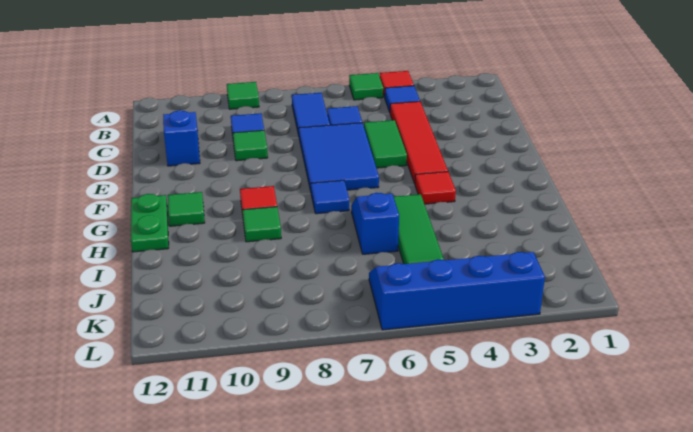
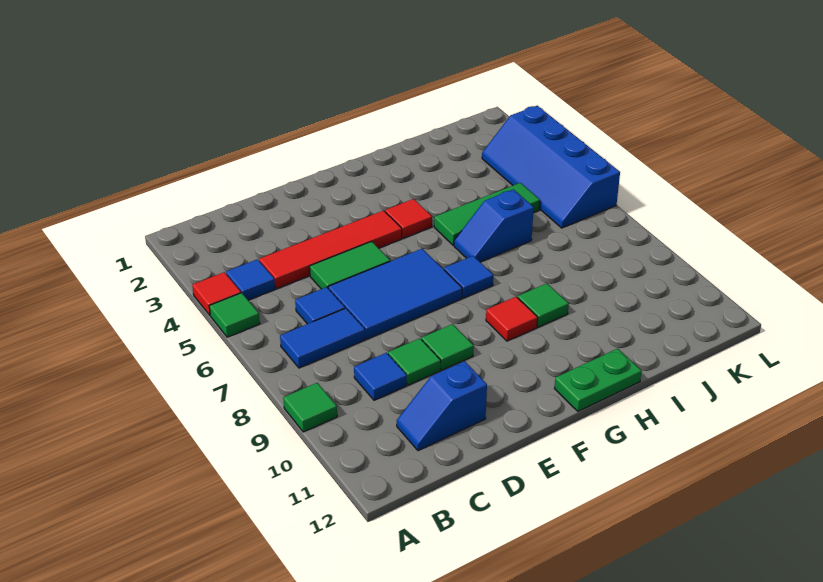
green tile G11 level 1 -> green tile E9 level 1

